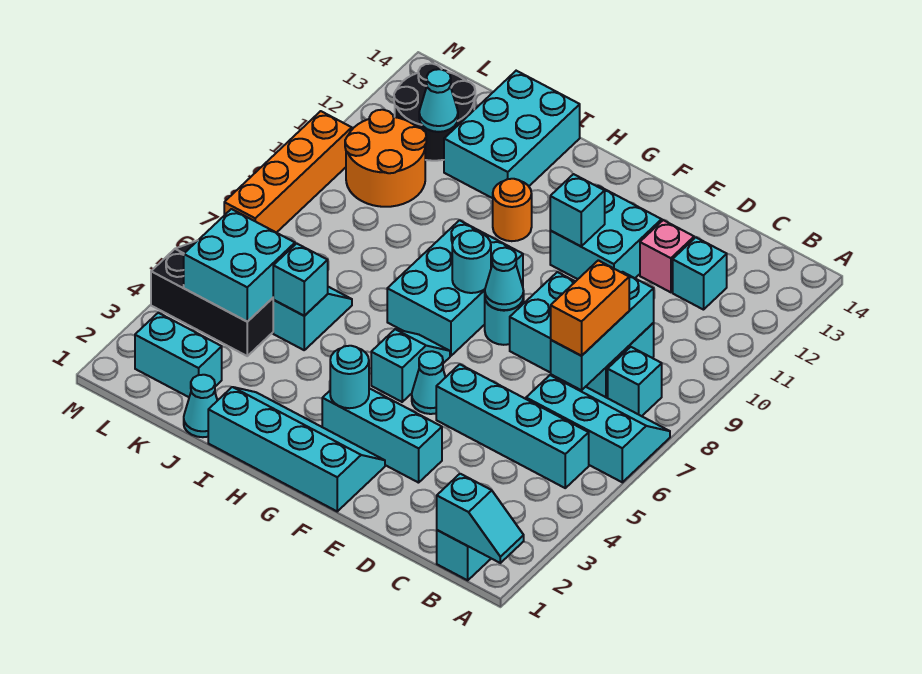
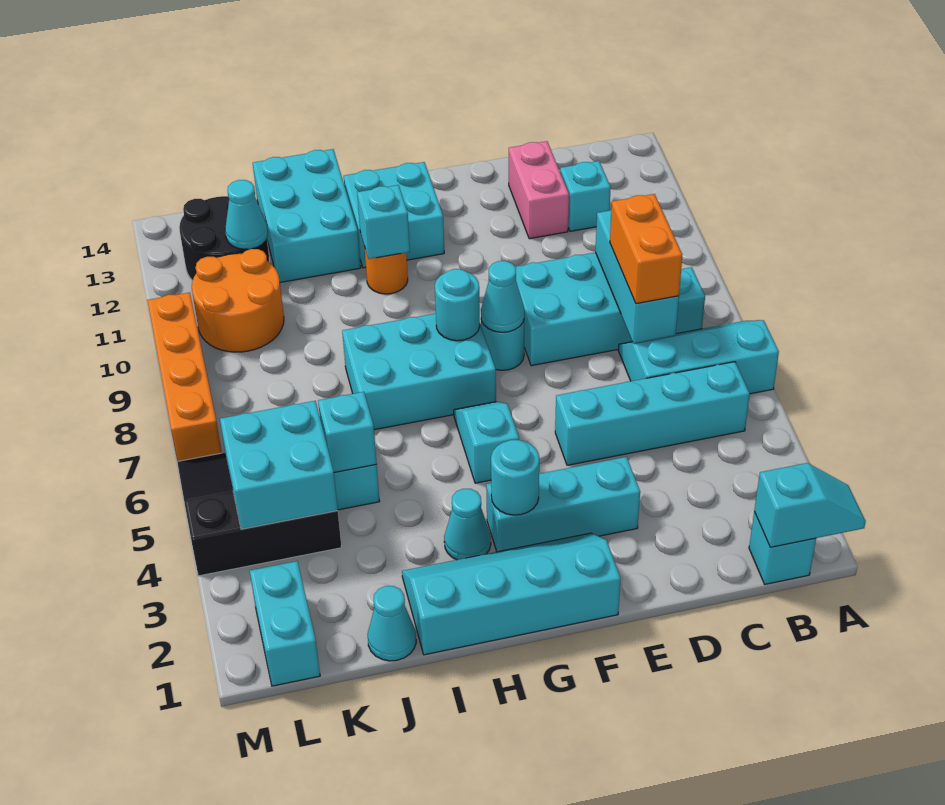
pink brick D12 level 1 -> pink brick D12:D13 level 1
cyan brick E11:F12 level 1 -> cyan brick G12:H13 level 1
cyan cone F5 level 1 -> cyan cone H3 level 1
cyan brick F11 level 2 -> cyan brick H11 level 2
cyan brick G7:H9 level 1 -> cyan brick G7:I8 level 1
cyan brick K2:L2 level 1 -> cyan brick L1:L2 level 1

